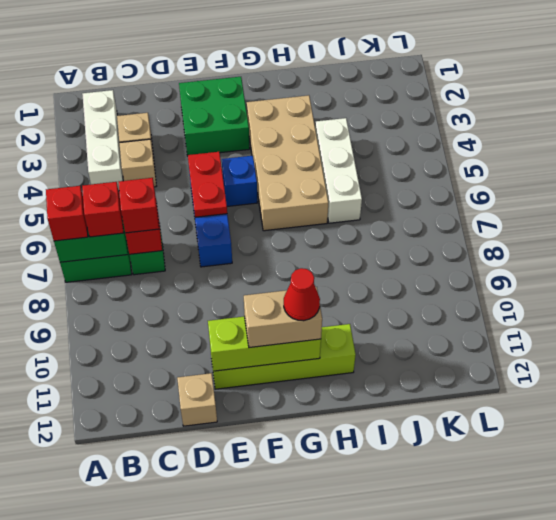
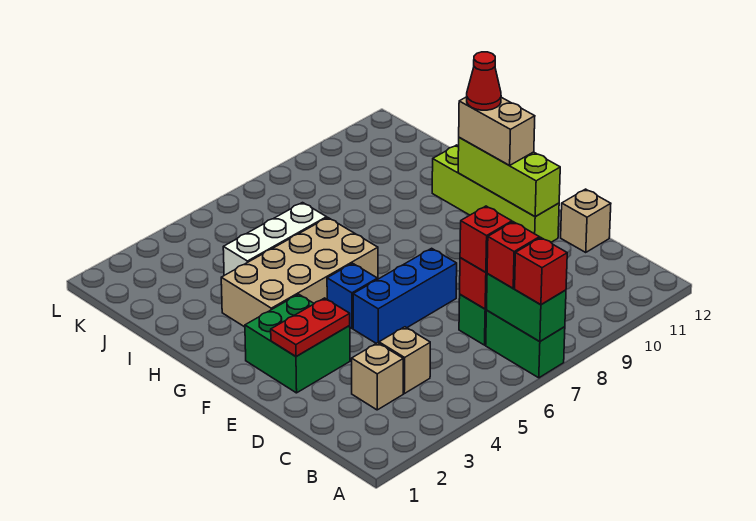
white brick B2:B4 level 1 -> none
red plate E5:E6 level 2 -> red plate E2:E3 level 2

